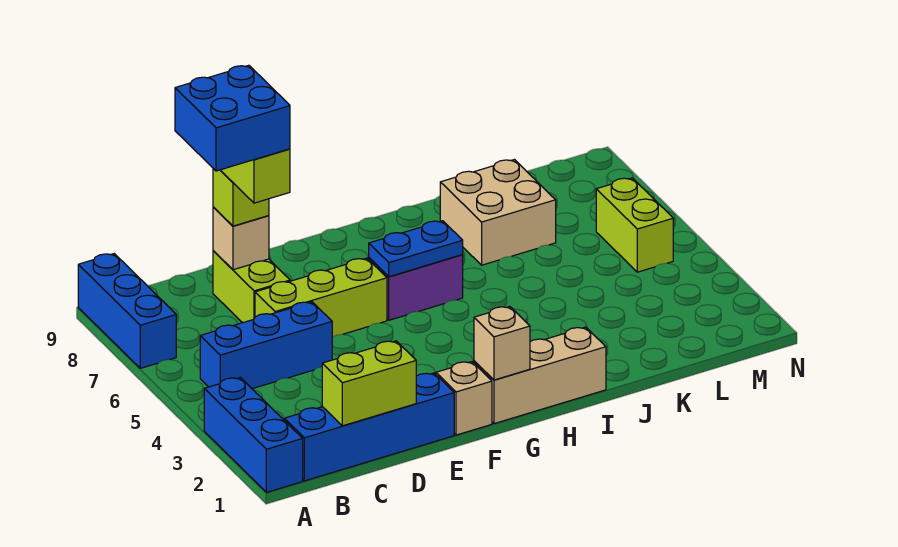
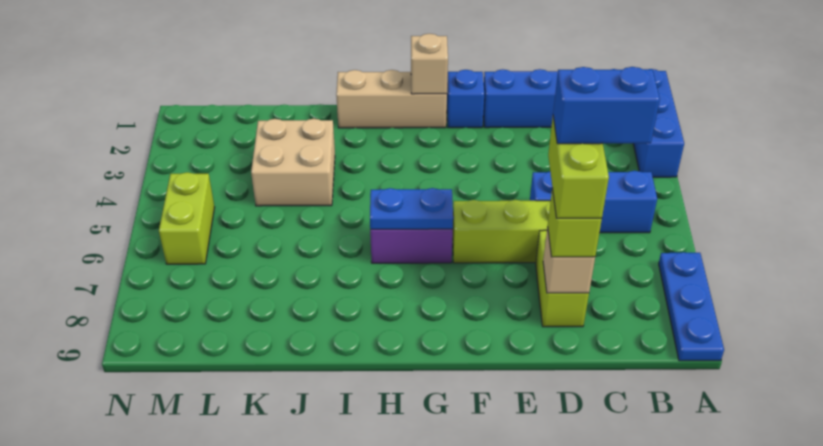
blue brick A7:A9 level 1 -> blue plate A7:A9 level 1
lime brick C1:D1 level 2 -> none
blue brick C7:D8 level 5 -> blue brick C7:D7 level 5
tan brick F1 level 1 -> blue brick F1 level 1
tan brick J7:K8 level 1 -> tan brick J3:K4 level 1

